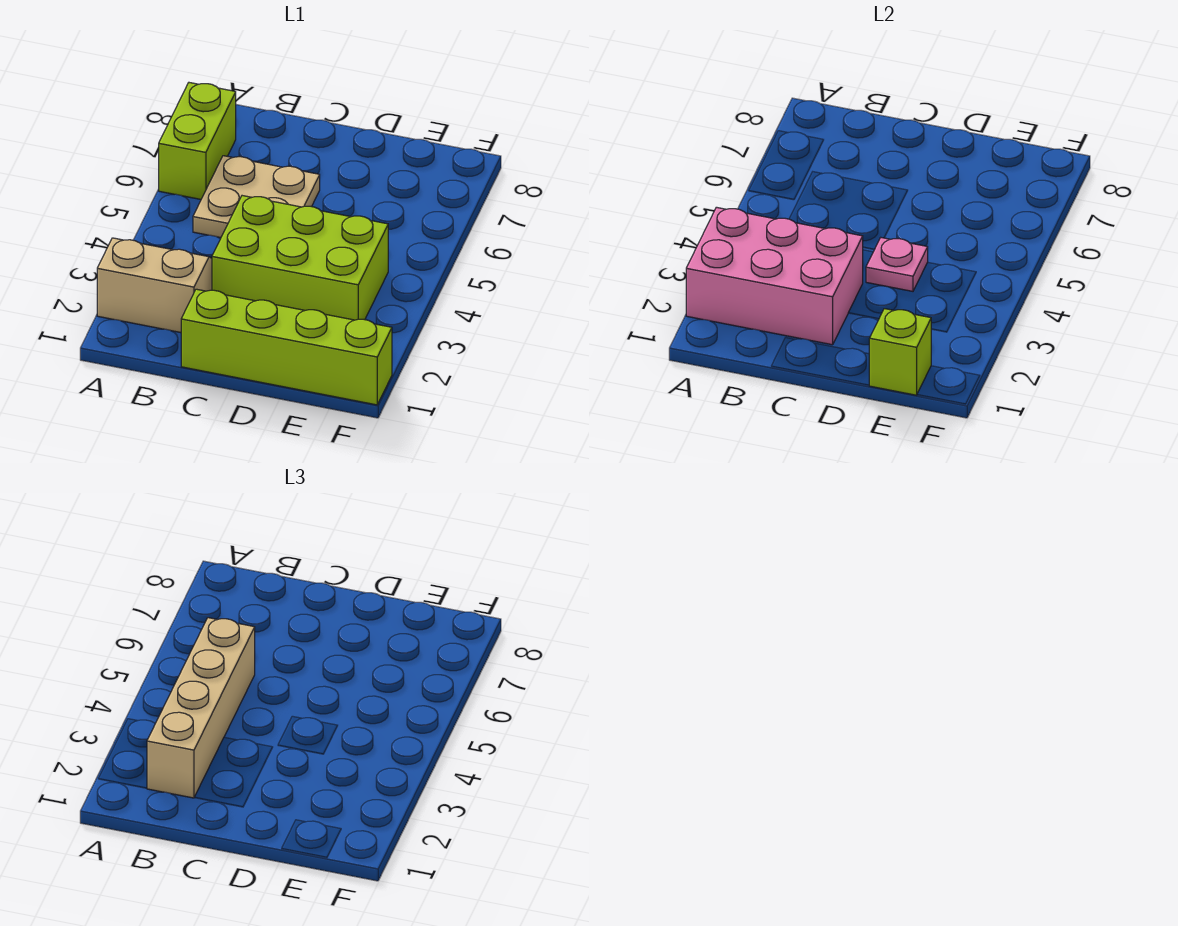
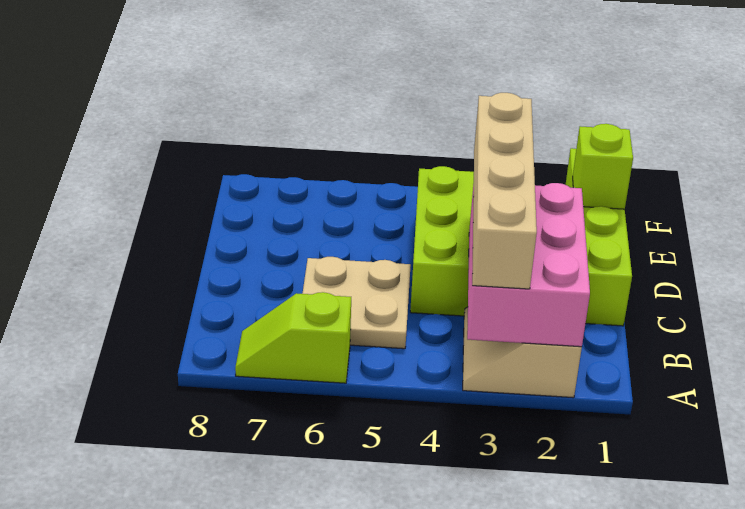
lime brick A6:A7 level 1 -> lime slope A6:A7 level 1 top 6
tan brick B2:B5 level 3 -> tan brick A3:D3 level 3
pink plate D4 level 2 -> none

